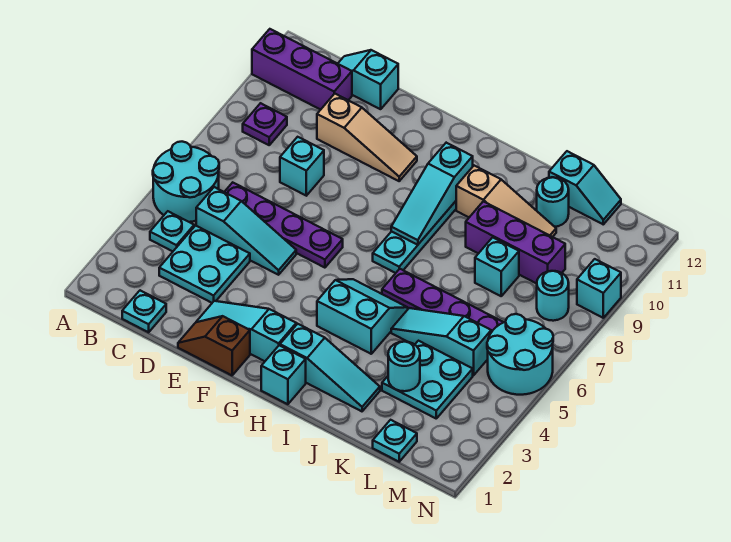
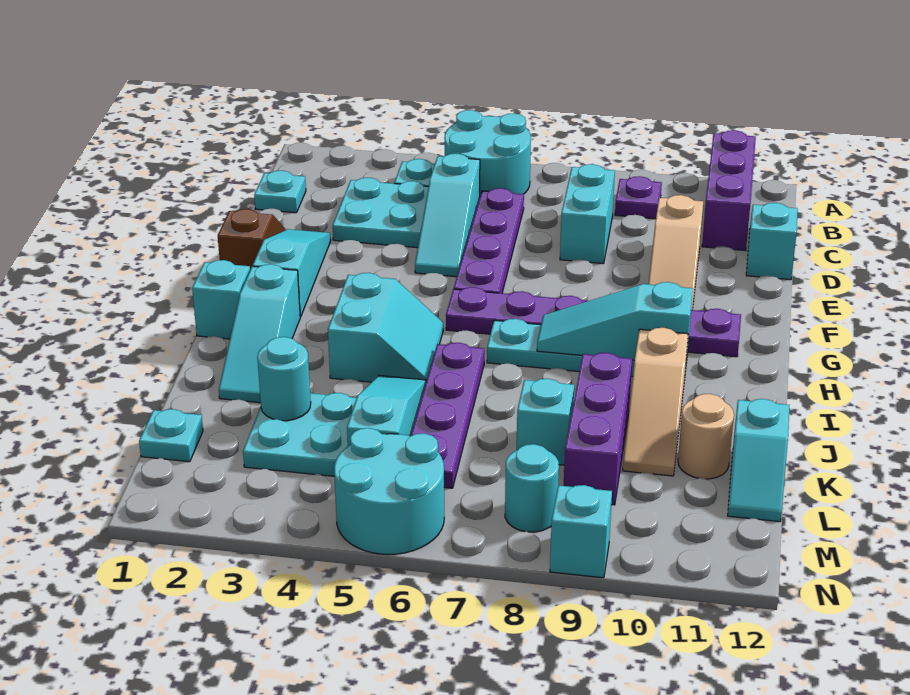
cyan brick D8 level 1 -> cyan brick C8:D8 level 1
none -> purple plate G6:G11 level 1
cyan round brick K11 level 1 -> tan round brick K11 level 1

